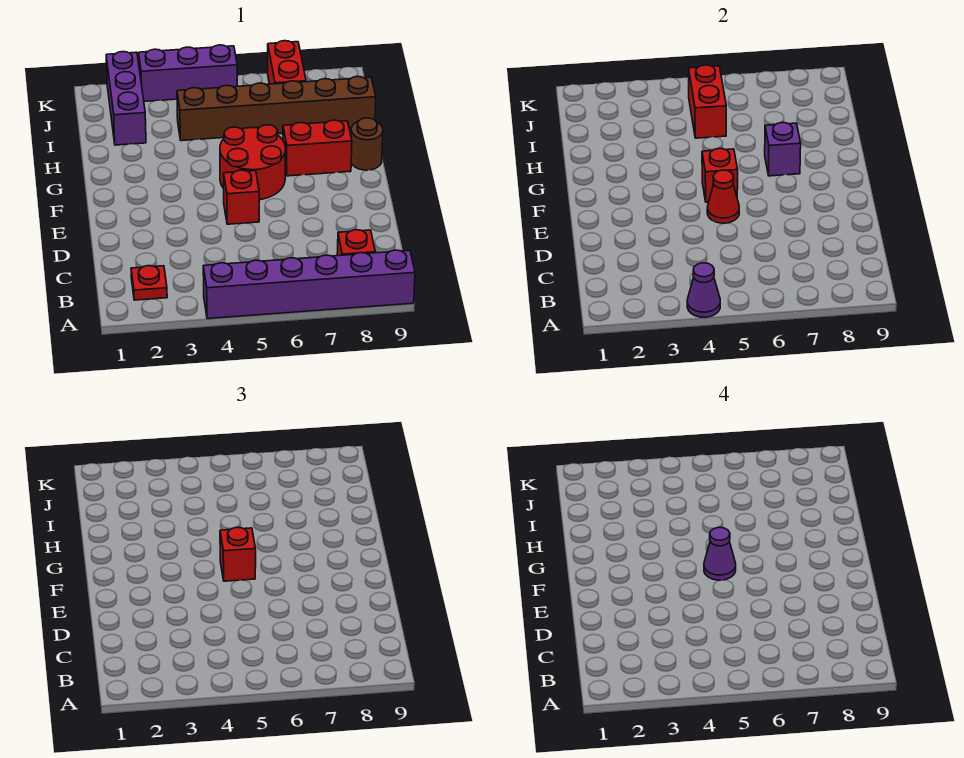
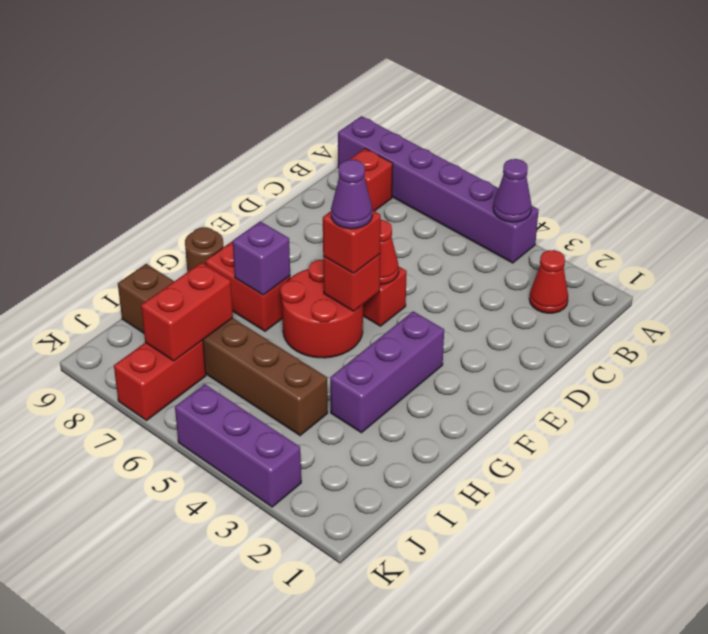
red plate B2 level 1 -> red cone B2 level 1
purple brick I2:K2 level 1 -> purple brick F3:H3 level 1
red brick I5:J5 level 2 -> red brick I7:J7 level 2

